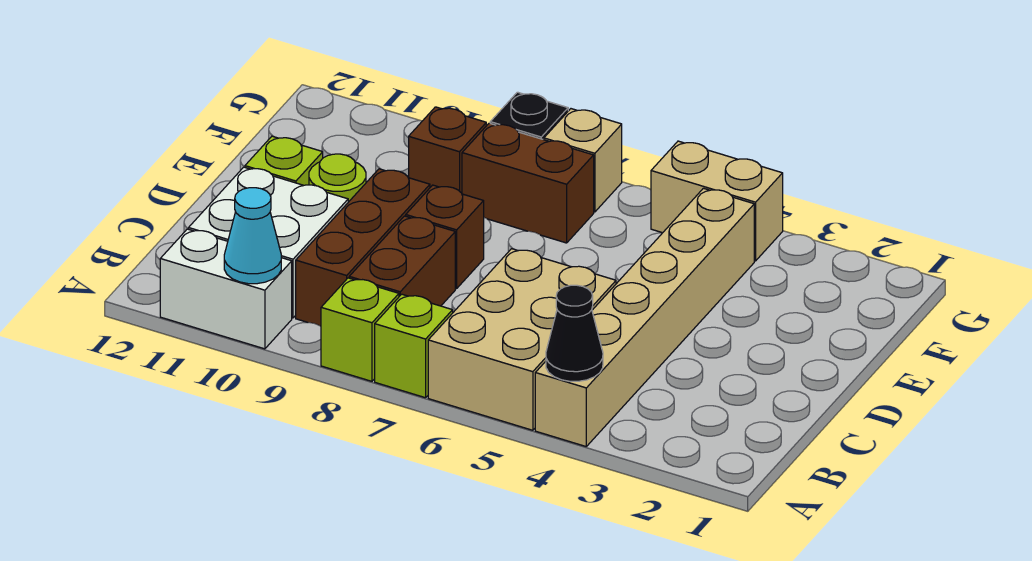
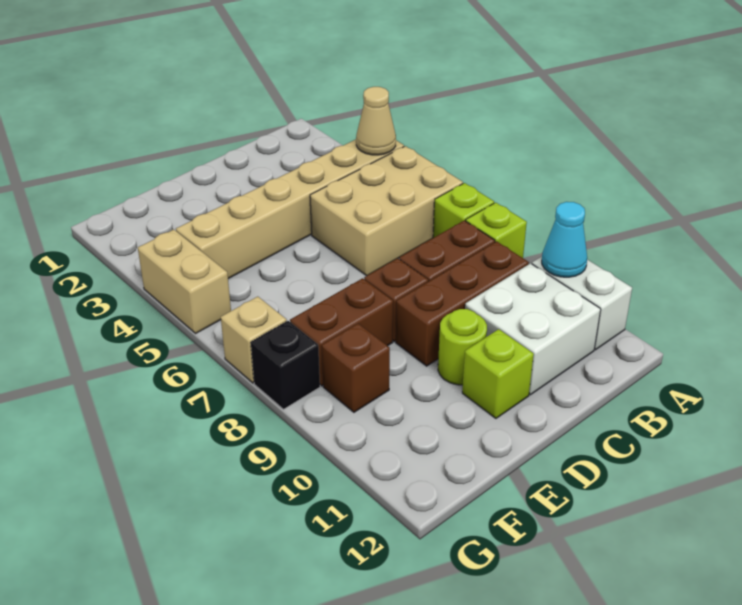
black cone A4 level 2 -> tan cone A4 level 2
brown brick F7:F8 level 1 -> brown brick E8:F8 level 1

